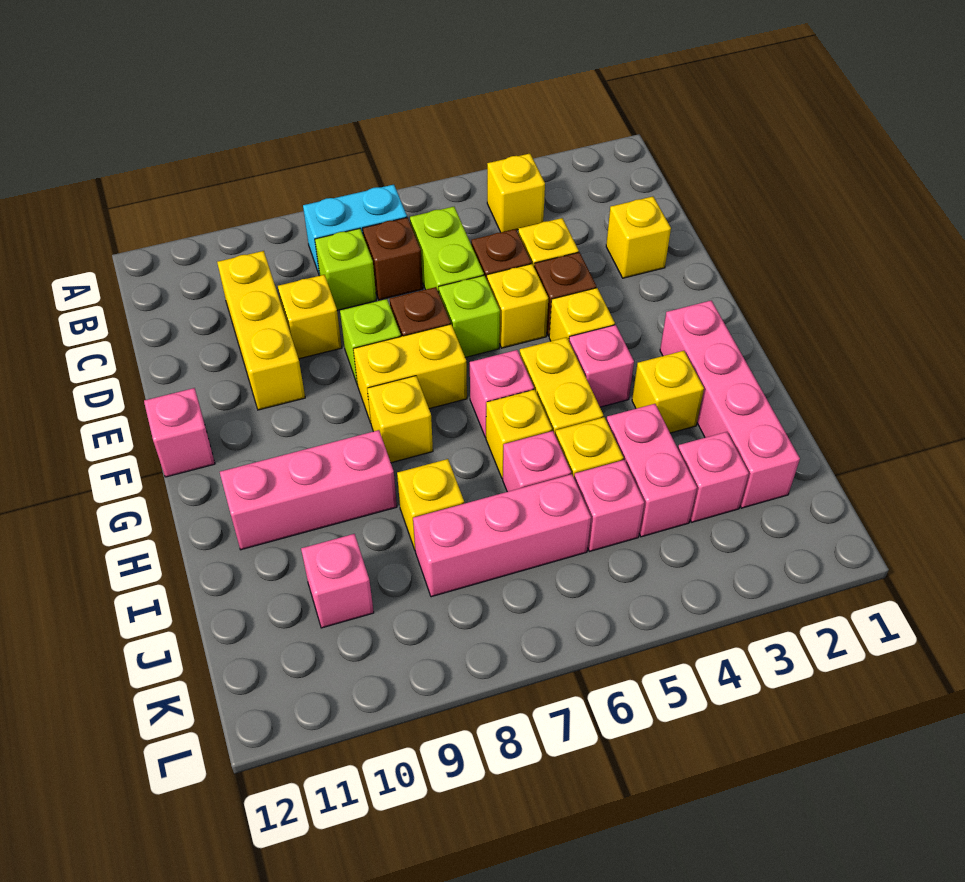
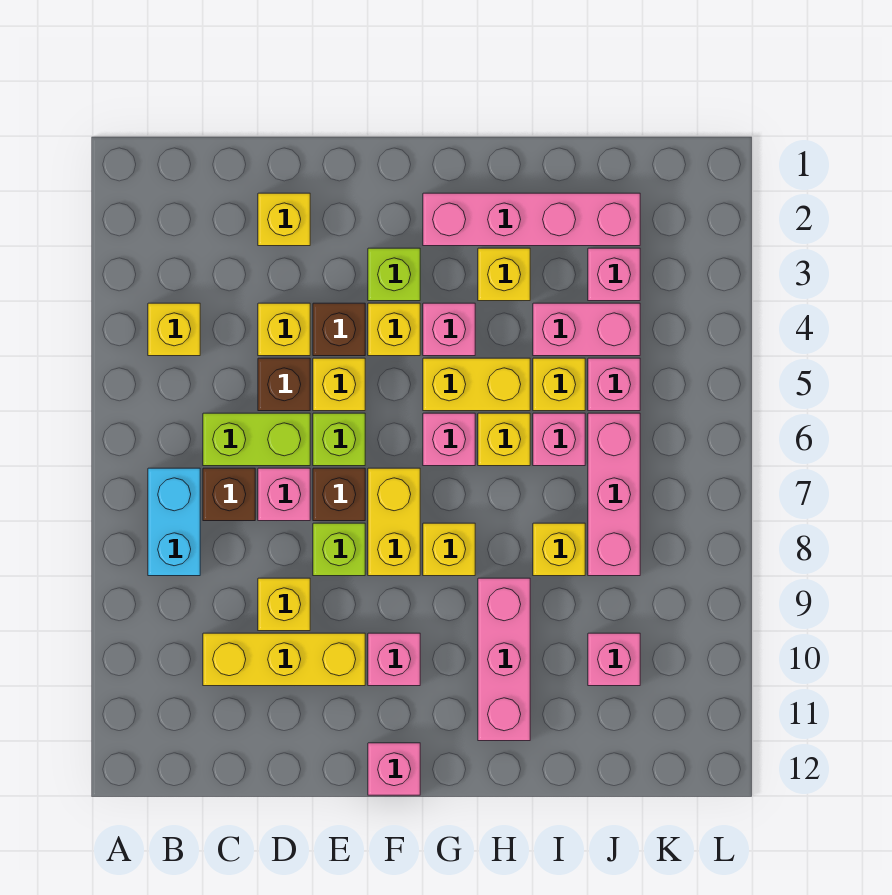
lime brick C8 level 1 -> lime brick F3 level 1
none -> pink brick D7 level 1
none -> pink brick F10 level 1

